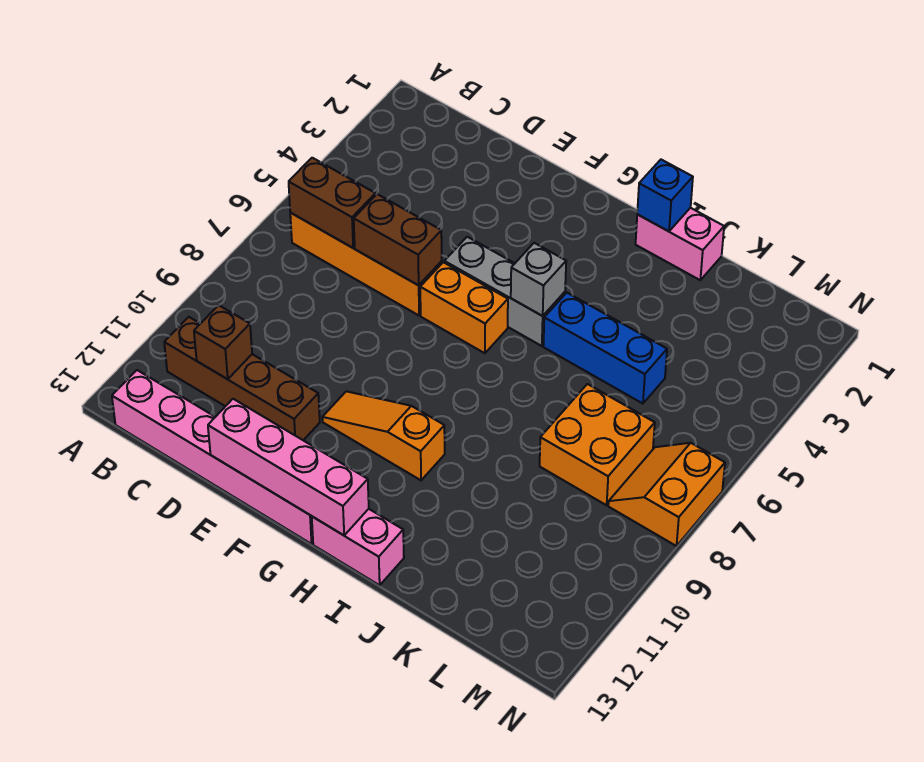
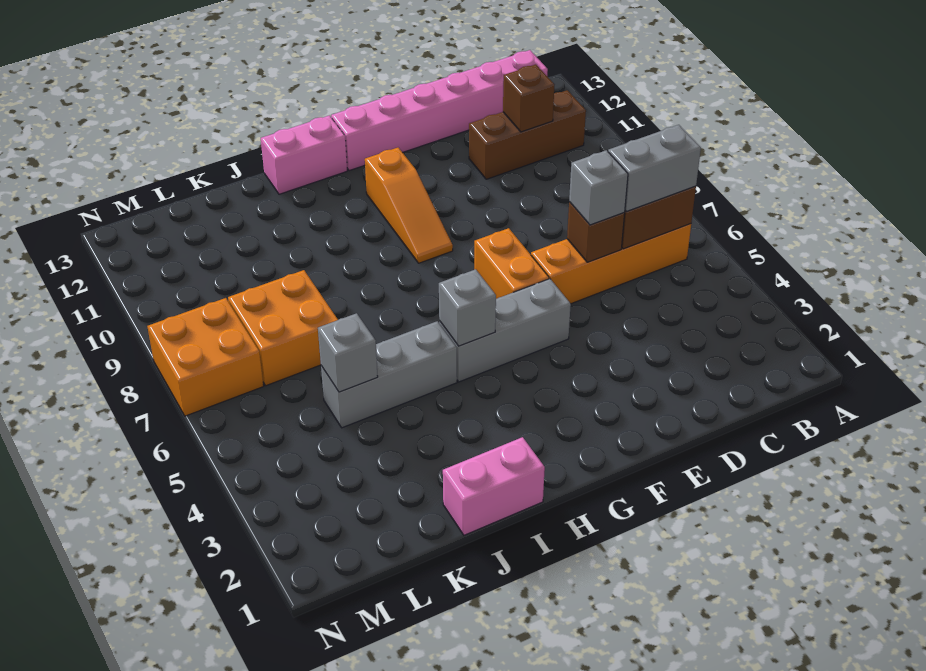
none -> grey brick B6:C6 level 3
brown brick B11:E11 level 1 -> brown brick B11:D11 level 1
brown brick D6:E6 level 2 -> brown brick D6 level 2
none -> grey brick D6 level 3
pink brick E13:H13 level 2 -> none
orange brick F6:G6 level 1 -> orange brick F6:F7 level 1
orange slope F10:H10 level 1 top H -> orange slope G9:G11 level 1 top 11
blue brick I1 level 2 -> none
blue brick I5:K5 level 1 -> grey brick I5:K5 level 1
none -> grey brick K5 level 2
orange slope M7:N8 level 1 top N -> orange brick M7:N8 level 1

